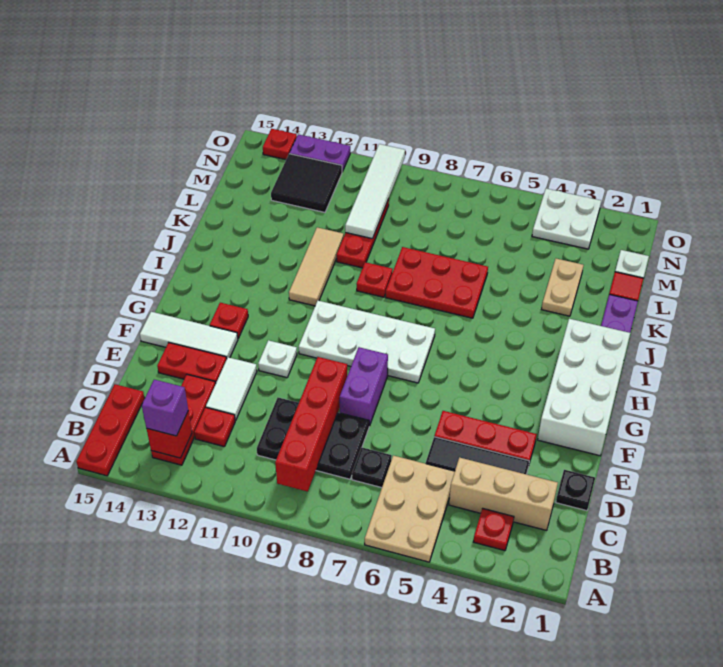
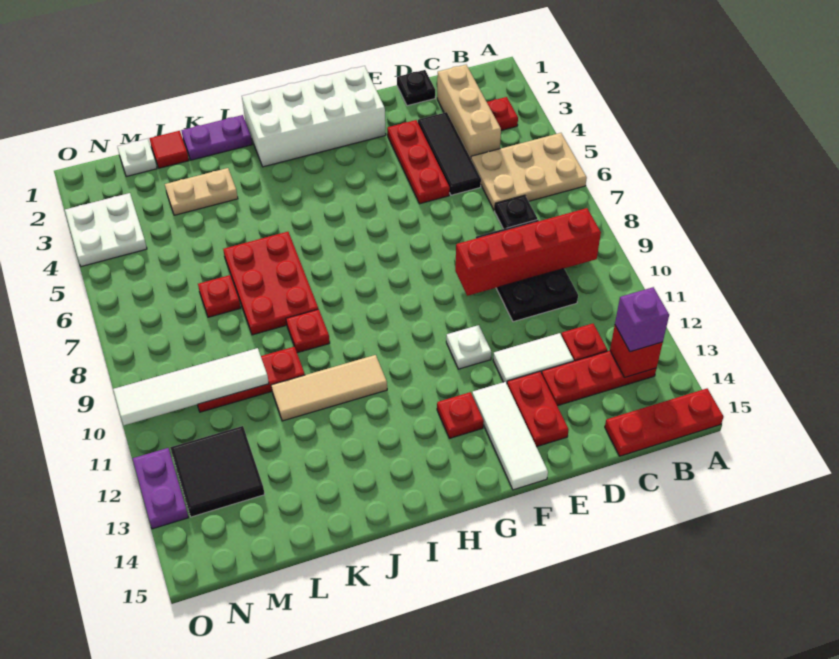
purple brick E8:F8 level 1 -> none
white plate G7:H10 level 1 -> none
red plate O14 level 1 -> red plate L7 level 1

